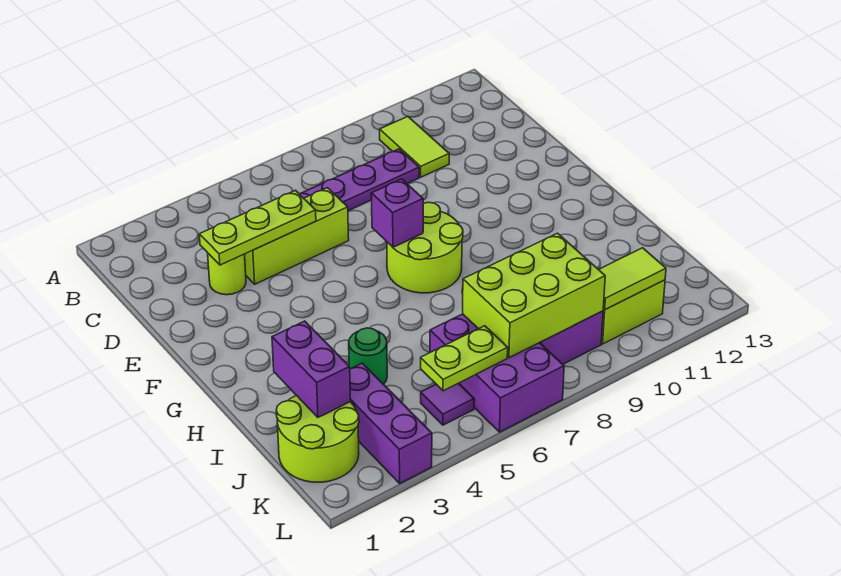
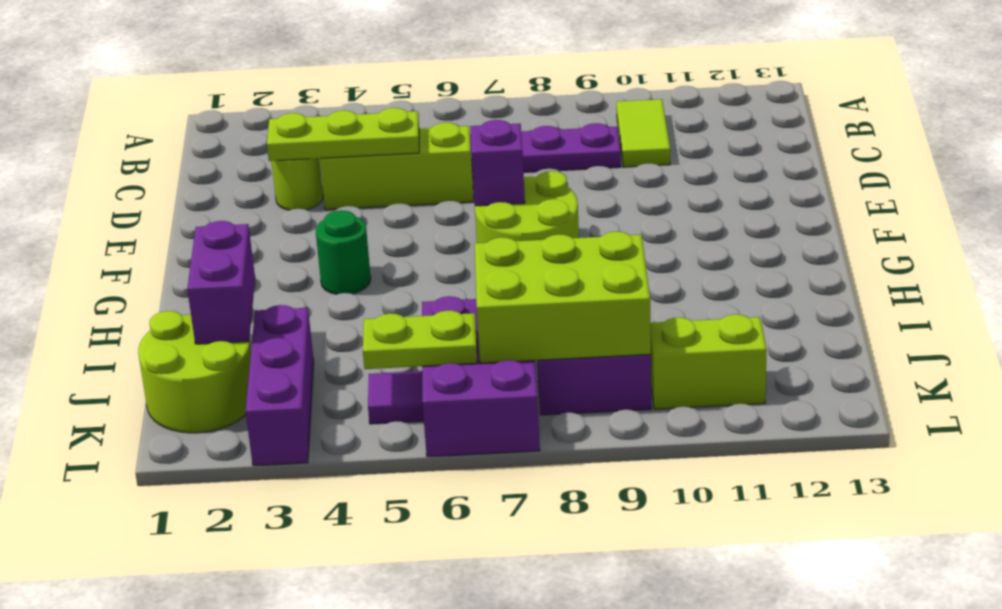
green round brick I4 level 1 -> green round brick G4 level 1
lime tile K10:K11 level 2 -> none

